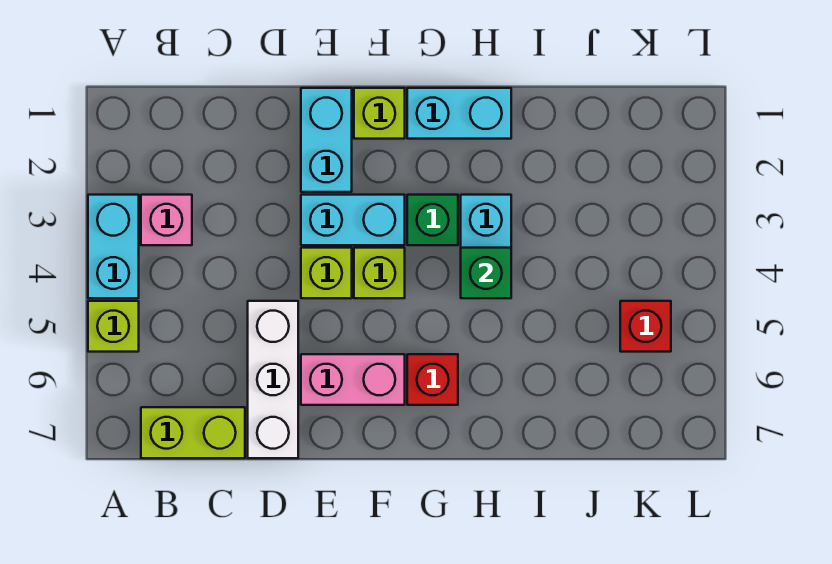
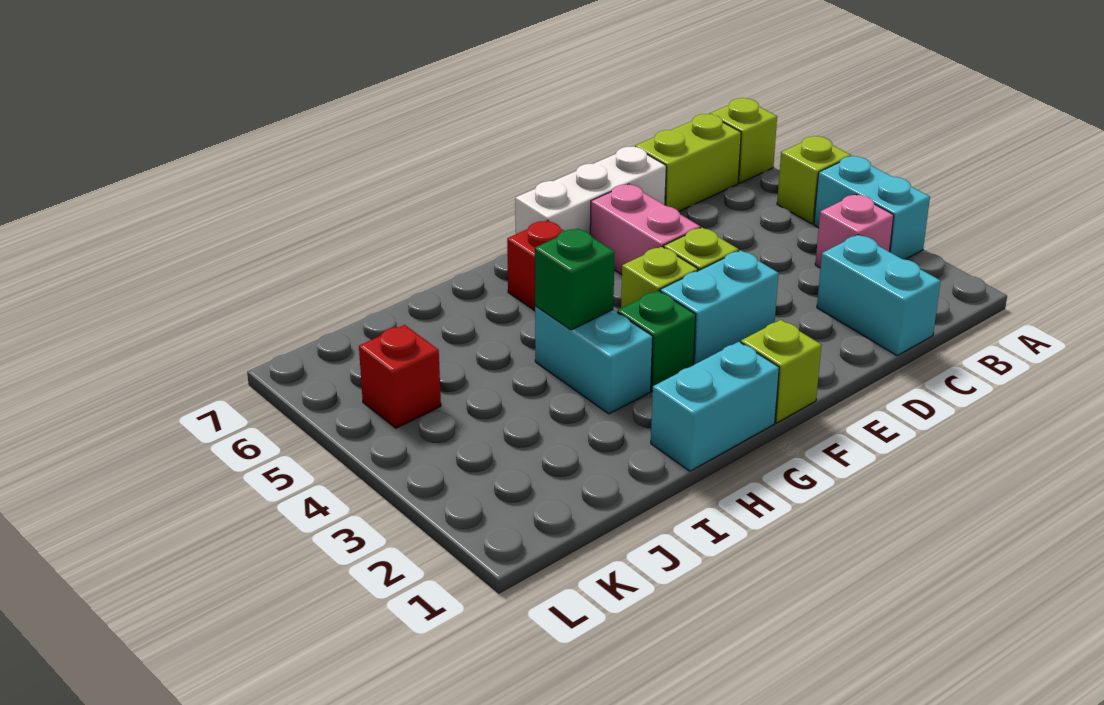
none -> lime brick A7 level 1
white brick D5:D7 level 1 -> white brick D7:F7 level 1
cyan brick E1:E2 level 1 -> cyan brick C1:C2 level 1
pink brick E6:F6 level 1 -> pink brick E5:E6 level 1

